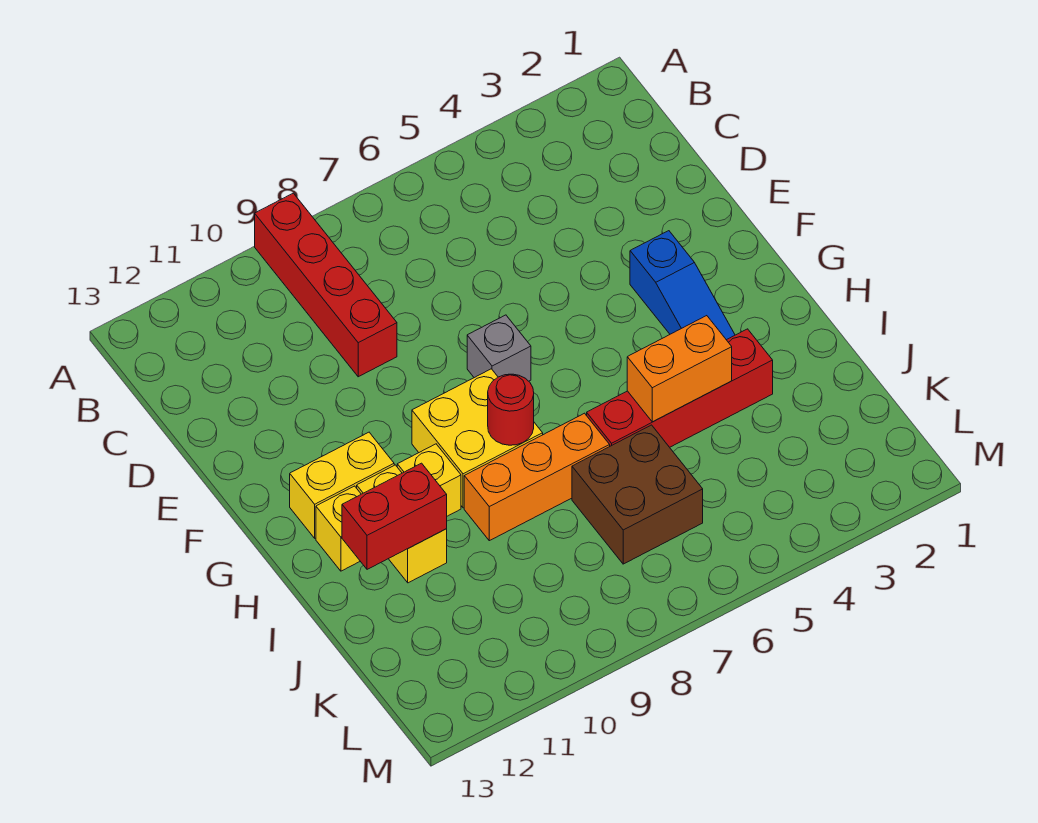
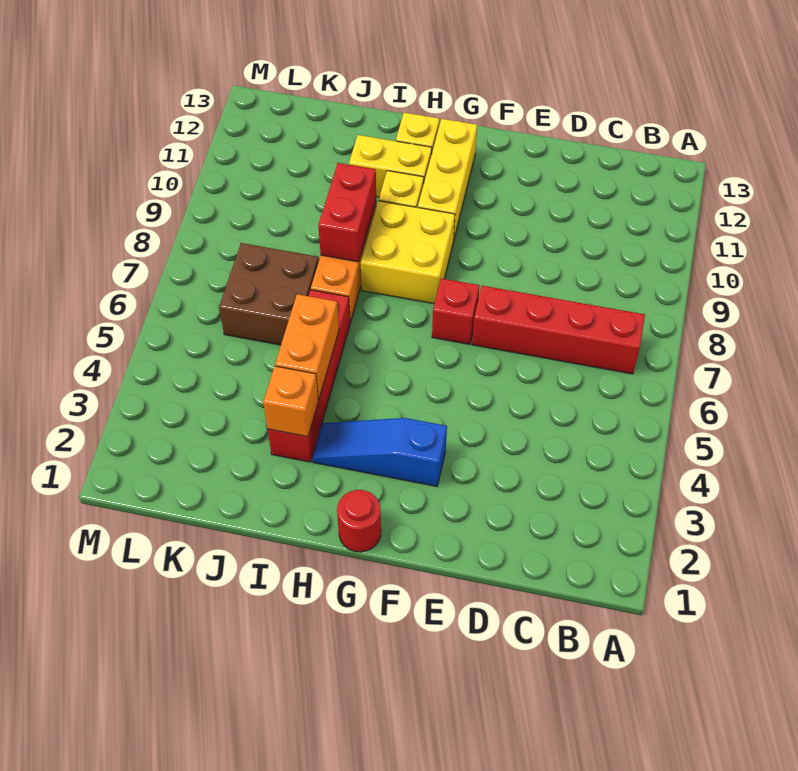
red brick A9:D9 level 1 -> red brick B7:E7 level 1
grey brick F7 level 1 -> red brick F7 level 1
yellow brick G11:G12 level 1 -> yellow brick G10:G12 level 1
red round brick H8 level 2 -> red round brick G1 level 1
none -> orange brick I3 level 2
red brick I11:I12 level 2 -> red brick I8:I9 level 2

